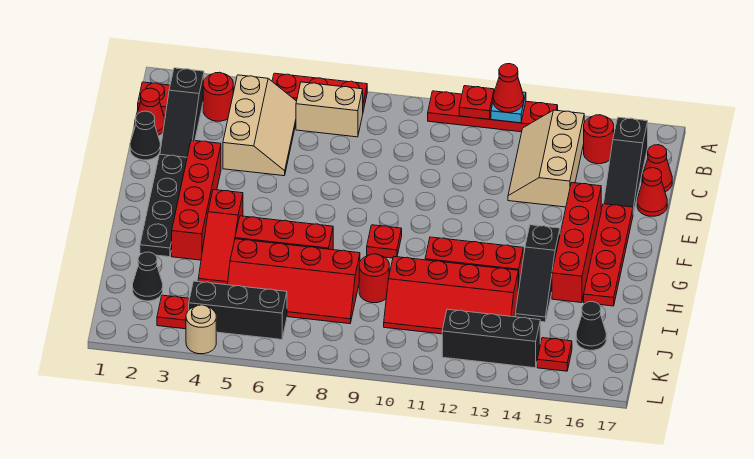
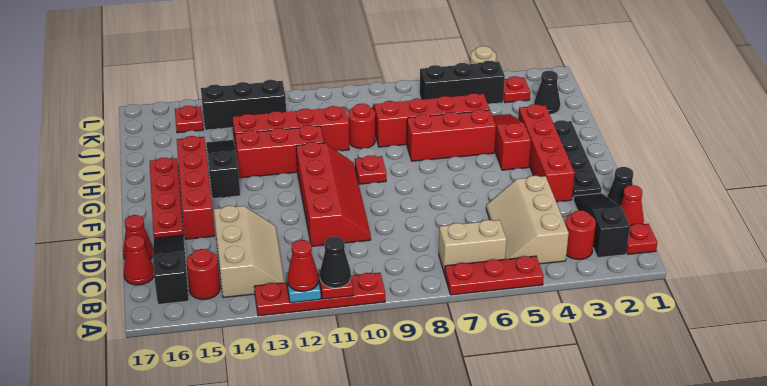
none -> red slope D10:G11 level 1 top 11
black cone J16 level 1 -> black cone A11 level 3

